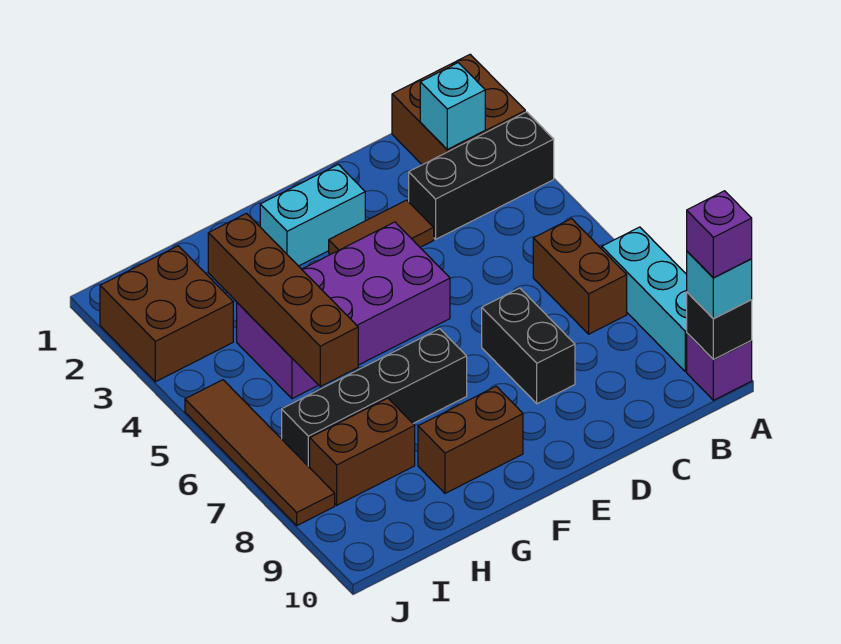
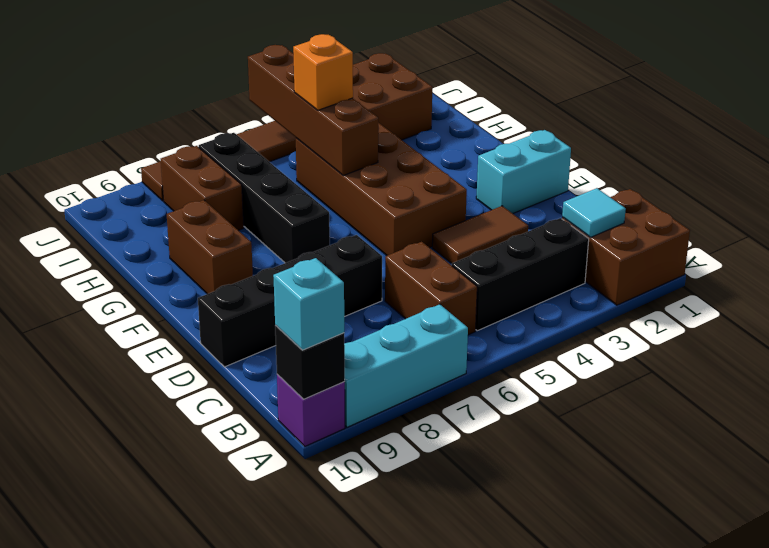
black brick A3:C3 level 1 -> black brick B3:B5 level 1
purple brick A10 level 4 -> none
cyan brick B2 level 2 -> cyan tile B2 level 2
brown brick B6:B7 level 1 -> brown brick B6:C6 level 1
brown tile D3:E3 level 1 -> brown tile D3:D4 level 1
black brick D7:D8 level 1 -> black brick D7:D10 level 1
cyan brick E2:F2 level 1 -> cyan brick E1:E2 level 1
purple brick E4:H5 level 1 -> brown brick E4:H5 level 1
brown brick H3:H6 level 2 -> brown brick G5:J5 level 2
none -> orange brick H5 level 3

